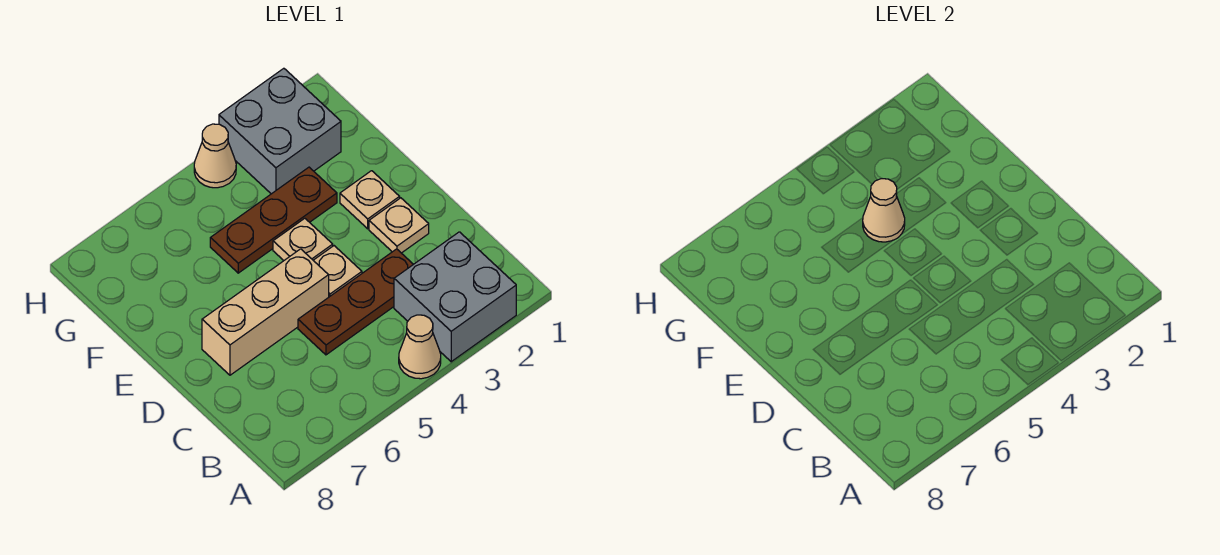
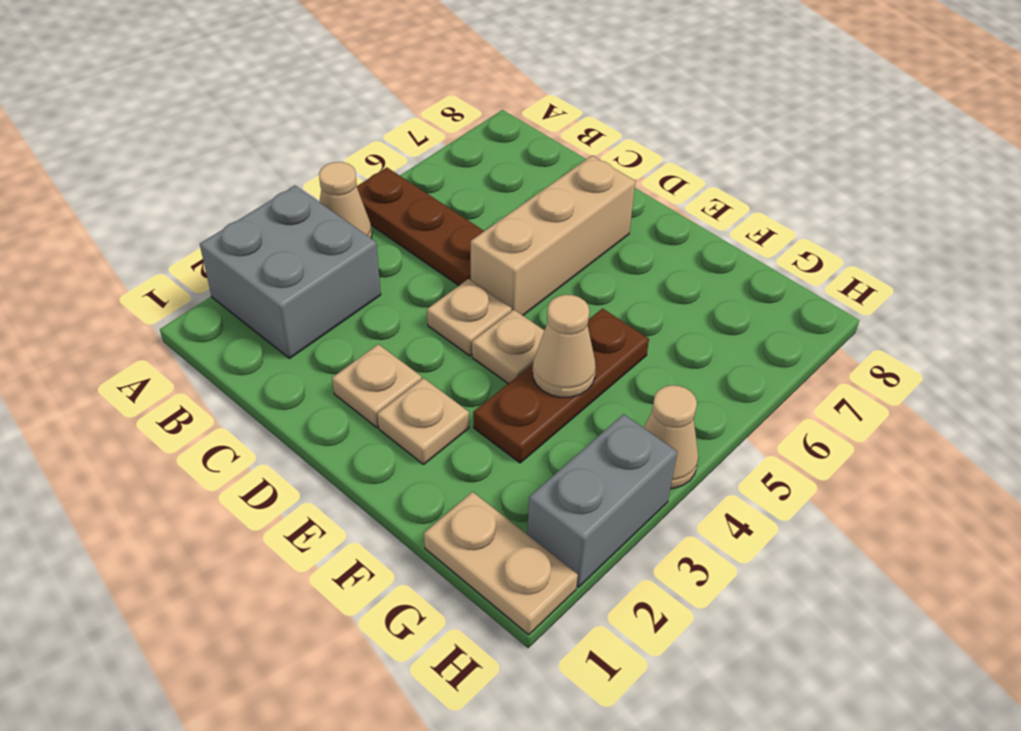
brown plate C3:C5 level 1 -> brown plate A5:C5 level 1
none -> tan plate G1:H1 level 1
grey brick G2:H3 level 1 -> grey brick H2:H3 level 1

